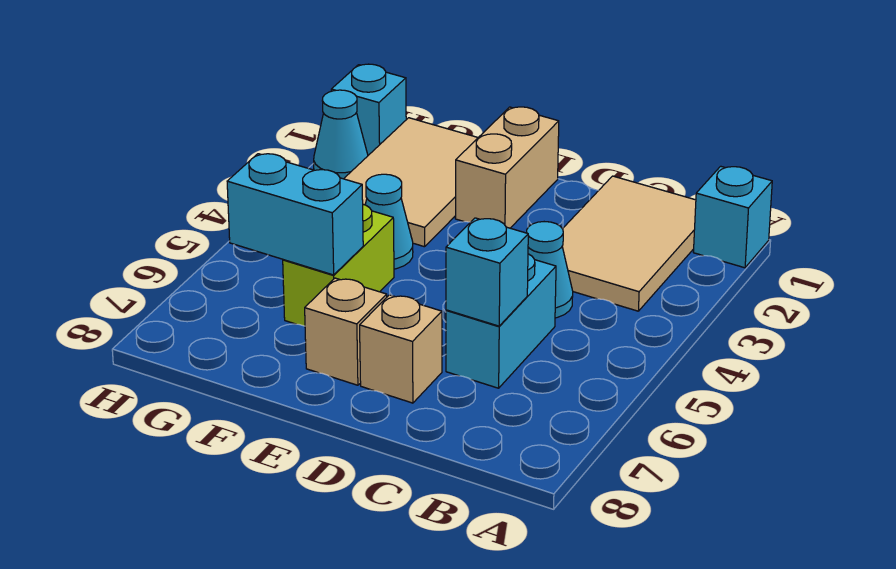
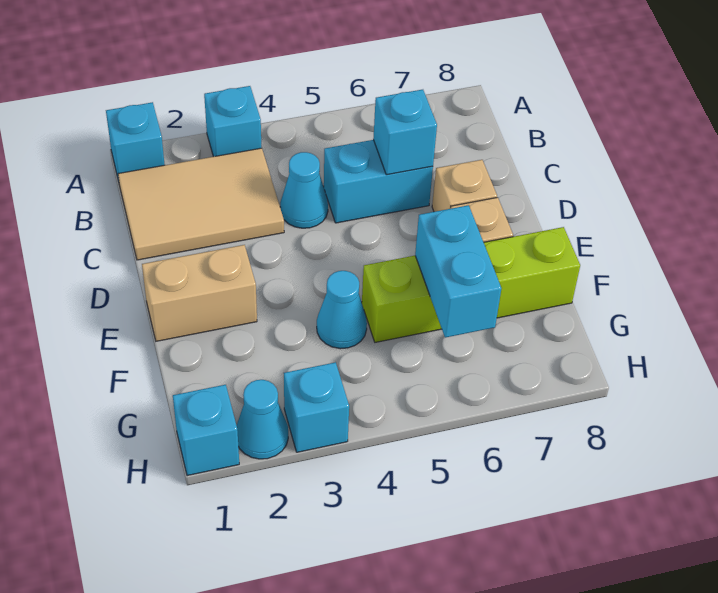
none -> cyan brick A3 level 1
tan tile F1:G3 level 1 -> none
lime brick F5:F6 level 1 -> lime brick F5:F8 level 1
none -> cyan brick H3 level 1

